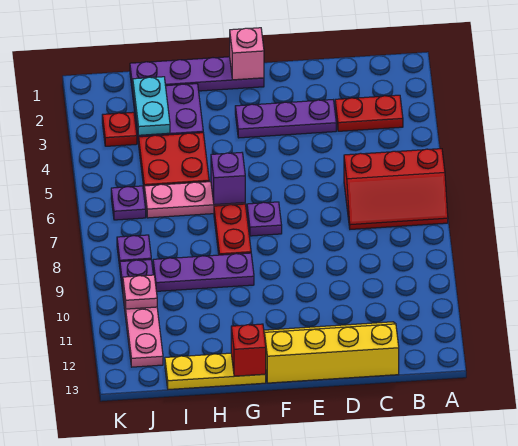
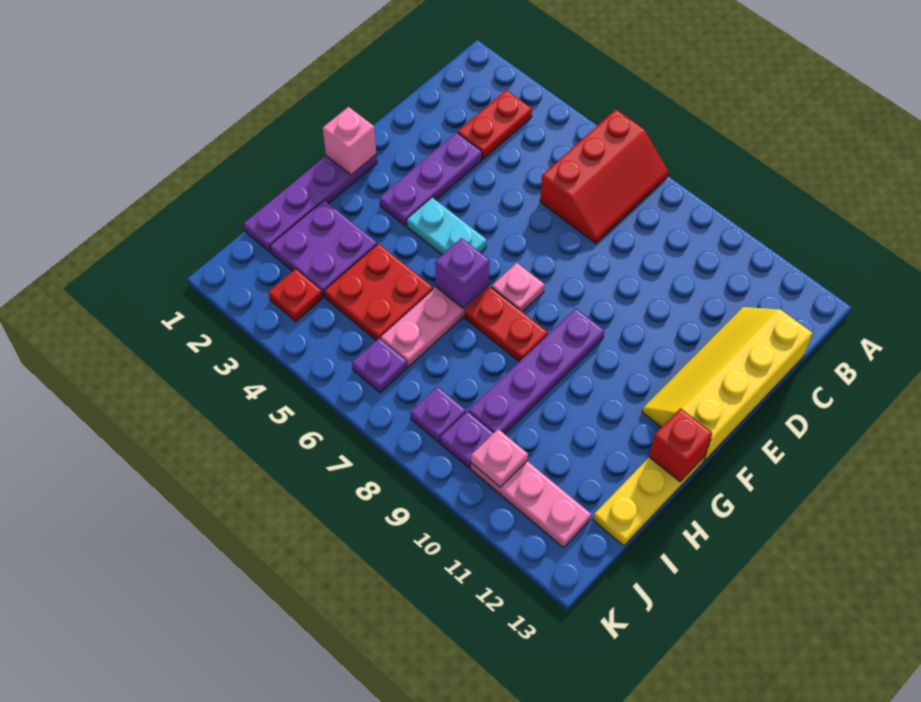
purple plate F7 level 1 -> pink plate F7 level 1
purple plate G9:I9 level 1 -> purple plate F9:I9 level 1
cyan plate I2:I3 level 2 -> cyan plate F4:F5 level 1

